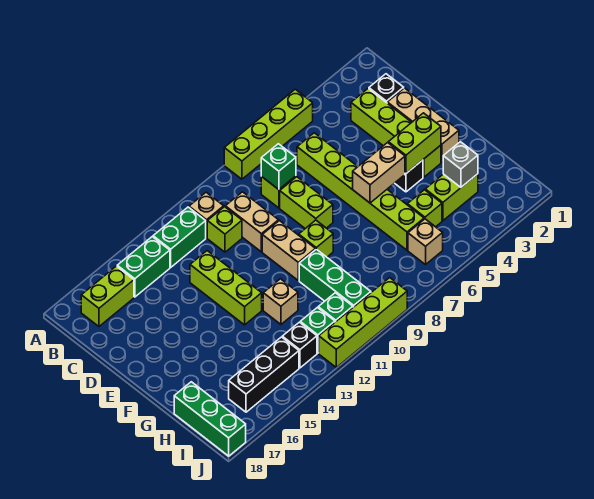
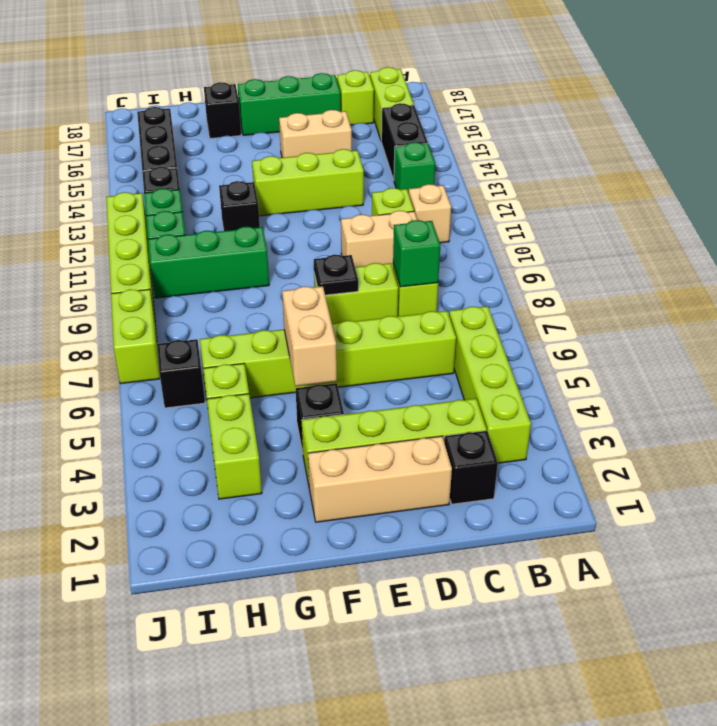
lime brick A5:A8 level 1 -> lime brick B3:B6 level 1
green brick B12:B13 level 1 -> green brick B13 level 1
green brick B14:B15 level 1 -> black brick B14:B15 level 1
none -> black plate E8 level 2
tan brick E10:F10 level 1 -> tan brick D15:E15 level 1
lime brick F3:F4 level 2 -> lime brick J7:J8 level 1
lime brick F9 level 1 -> lime brick C17 level 1
tan brick G12 level 1 -> black brick G12 level 1
none -> black brick G17 level 1
grey brick H3 level 2 -> none
green brick H18:J18 level 1 -> green brick D17:F17 level 1
tan brick I6 level 1 -> black brick I6 level 1

